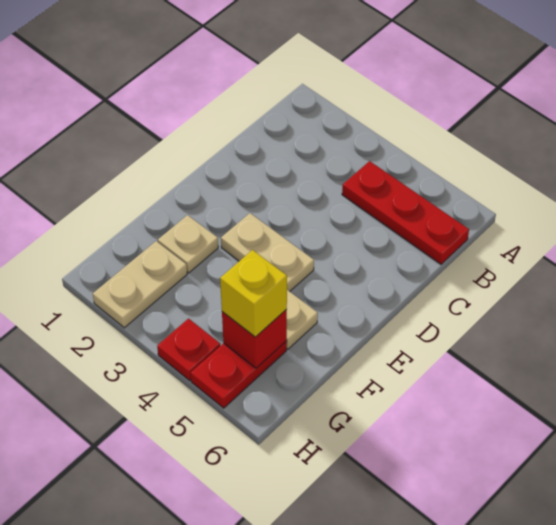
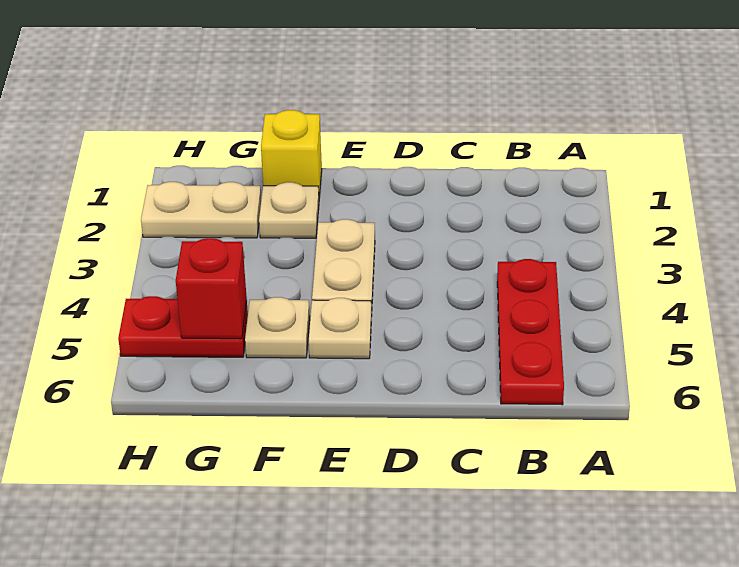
none -> tan plate E5 level 1
yellow brick G5 level 3 -> yellow brick F1 level 1
red plate H4 level 1 -> none

